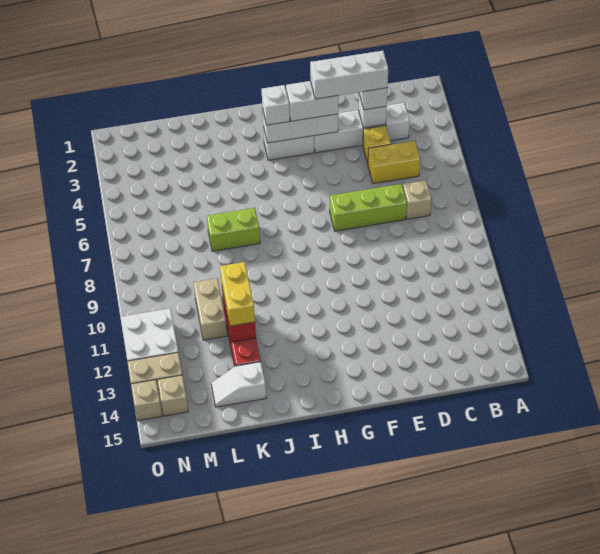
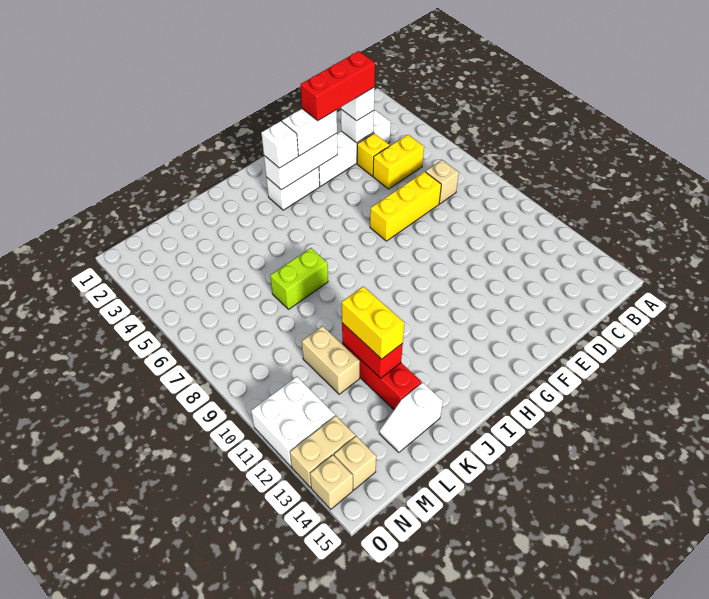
white brick D3:F3 level 4 -> red brick D3:F3 level 4
lime brick D7:F7 level 1 -> yellow brick D7:F7 level 1

